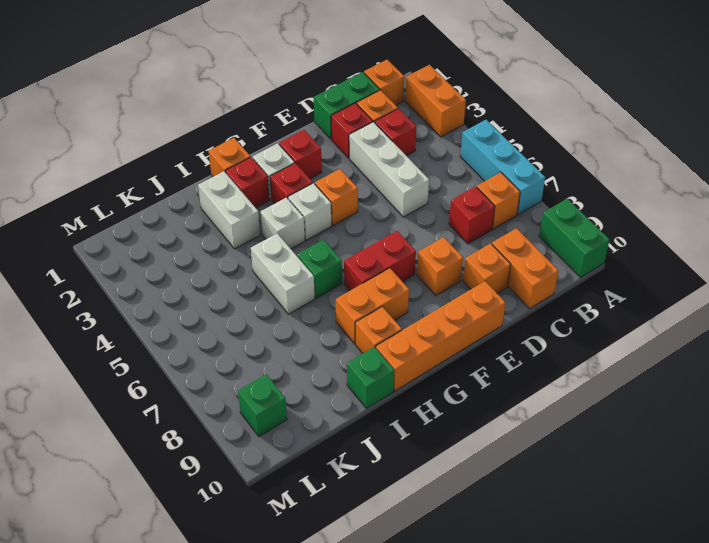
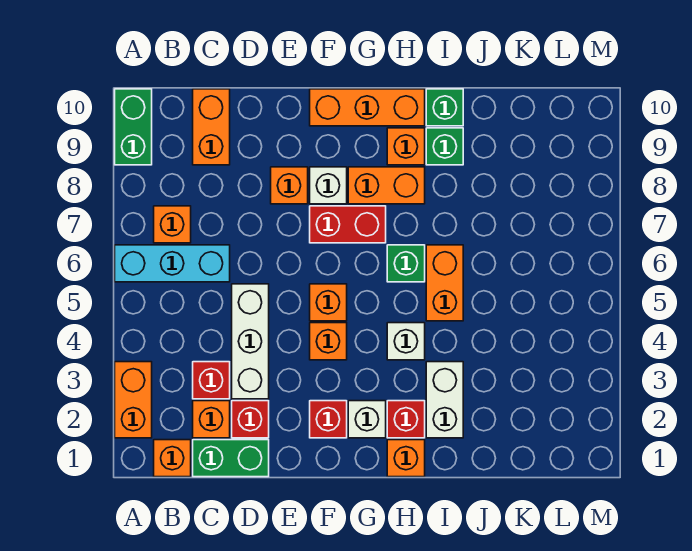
cyan brick A5:A7 level 1 -> cyan brick A6:C6 level 1
red brick C7 level 1 -> none
orange brick D9 level 1 -> orange brick F5 level 1
orange brick E10:H10 level 1 -> orange brick F10:H10 level 1
red brick G3 level 1 -> none
white brick G4 level 1 -> white brick F8 level 1
white brick I5:I6 level 1 -> orange brick I5:I6 level 1
green brick L9 level 1 -> green brick I9 level 1

